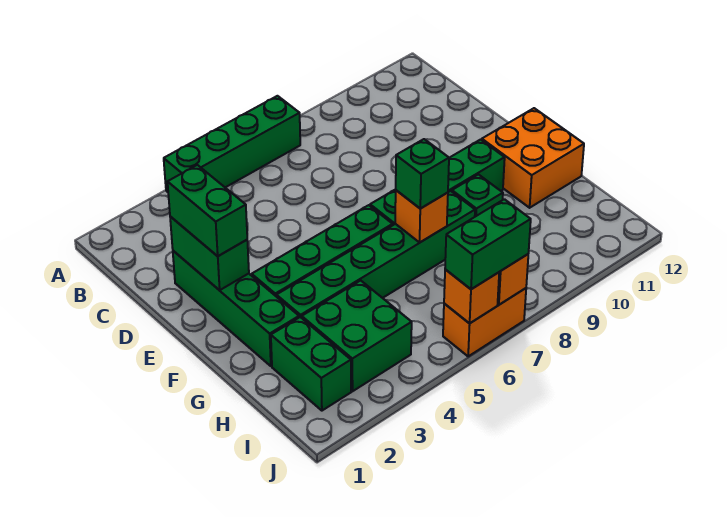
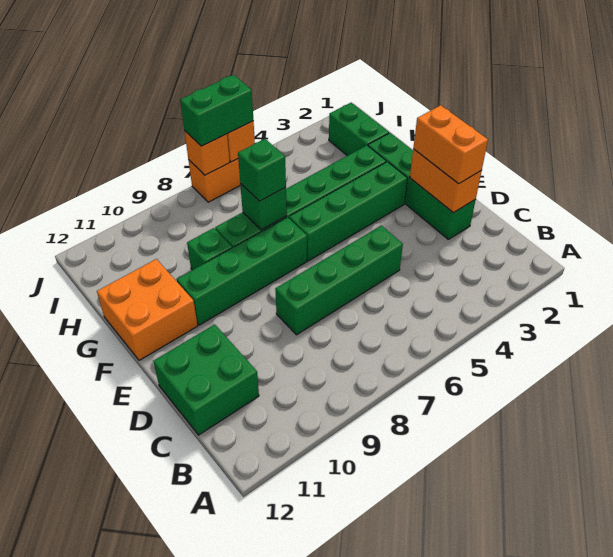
green brick A4:A7 level 1 -> green brick D5:D8 level 1
green brick D2:E2 level 2 -> orange brick D2:E2 level 2
green brick D2:E2 level 3 -> orange brick D2:E2 level 3
orange brick G7 level 2 -> green brick G7 level 2
green brick H3:I4 level 1 -> green brick C11:D12 level 1

